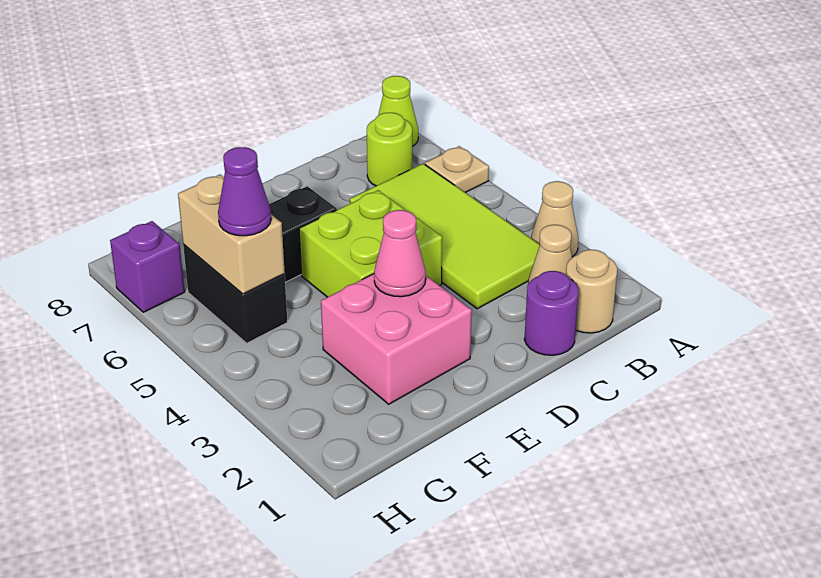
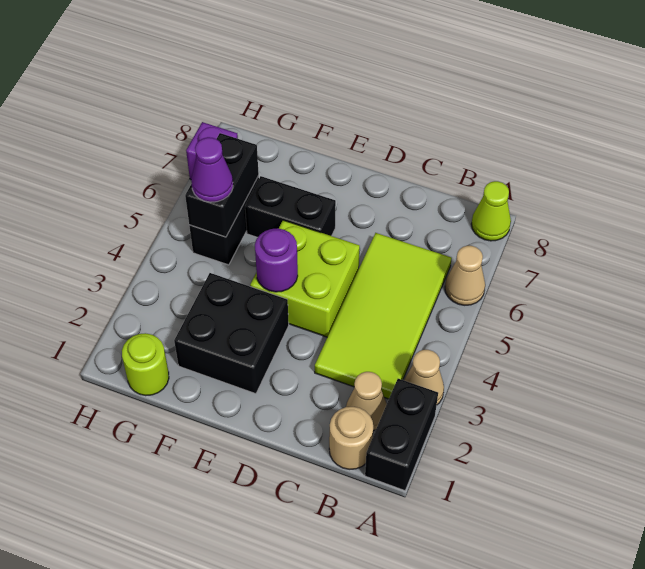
none -> black brick A1:A2 level 1
tan plate A6 level 1 -> tan cone A6 level 1
lime round brick B7 level 1 -> lime round brick G1 level 1
purple round brick C1 level 1 -> purple round brick E4 level 2
pink brick E2:F3 level 1 -> black brick E2:F3 level 1
pink cone E3 level 2 -> none
tan brick G5:G6 level 2 -> black brick G5:G6 level 2

